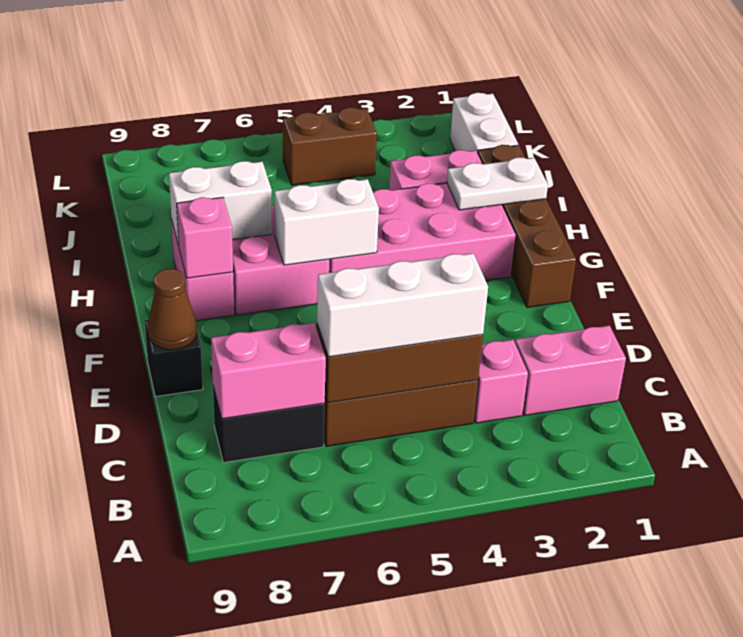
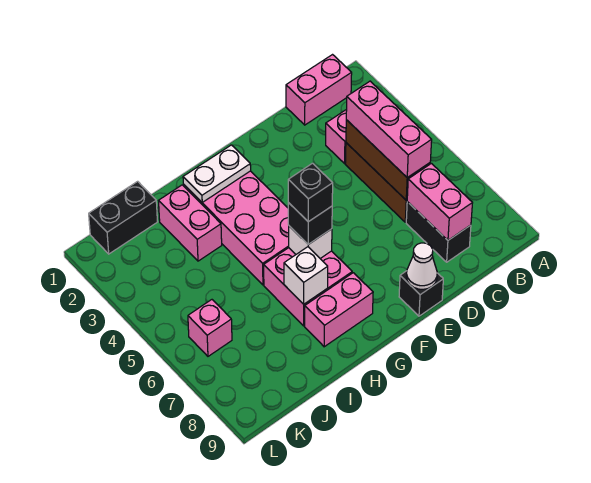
pink brick C1:C2 level 1 -> pink brick B1:C1 level 1
white brick C4:C6 level 3 -> pink brick C4:C6 level 3
brown cone E9 level 2 -> white cone E9 level 2
brown brick F1:I1 level 1 -> none
white brick G5:G6 level 2 -> white brick G6 level 2
none -> black brick G6 level 3
none -> black brick G6 level 4
pink brick G8 level 2 -> pink brick K6 level 1
white plate H1:H2 level 2 -> white plate G2:H2 level 2
white brick H7:H8 level 2 -> white brick H7 level 2
white brick J1:K1 level 1 -> black brick J1:K1 level 1
brown brick K4:K5 level 1 -> none

